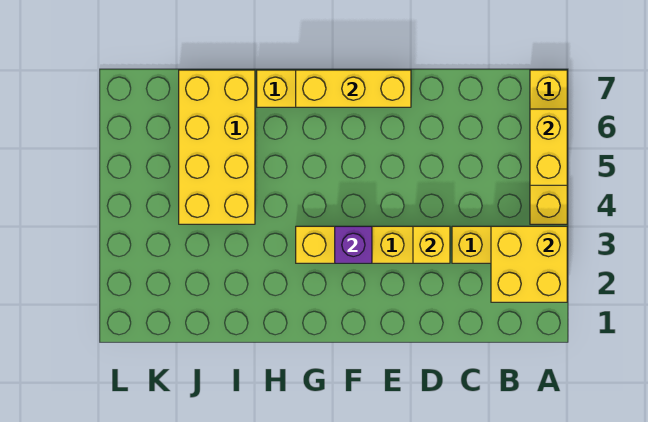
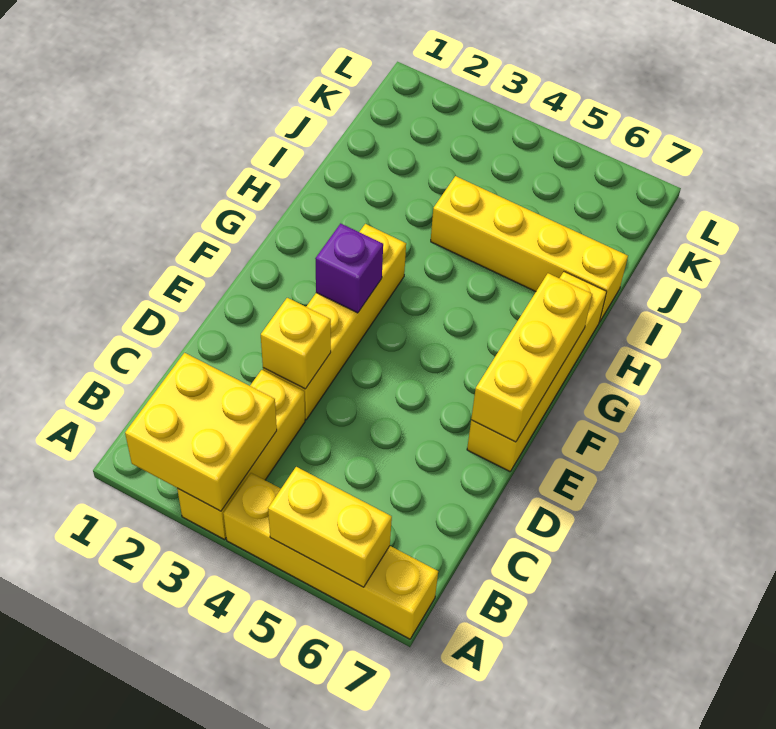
yellow brick I4:J7 level 1 -> yellow brick I4:I7 level 1

